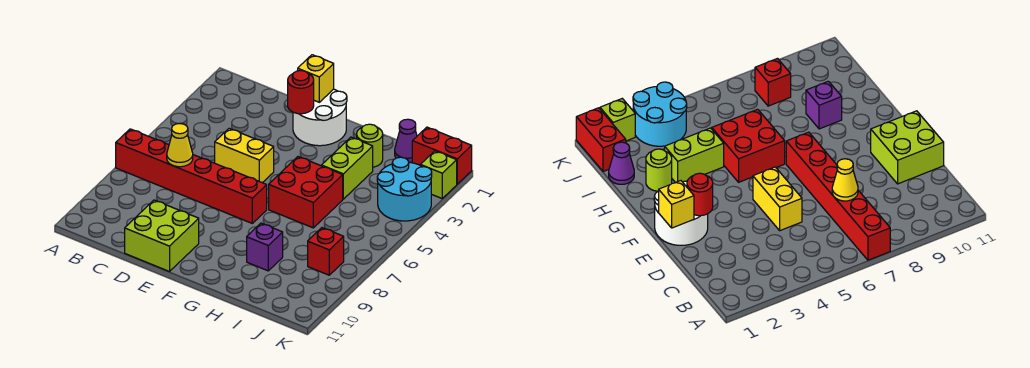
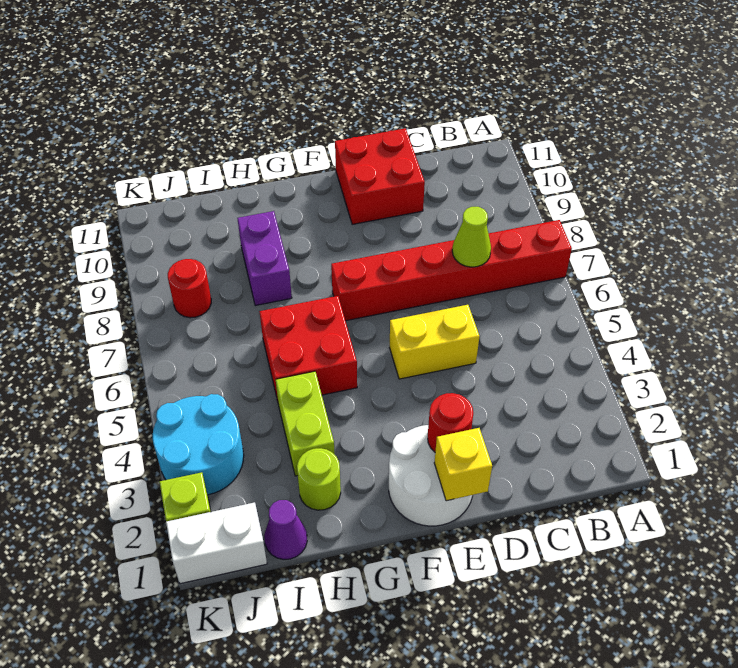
yellow cone C7 level 2 -> lime cone C7 level 2
lime brick D10:E11 level 1 -> red brick D10:E11 level 1
purple brick H9 level 1 -> purple brick H8:H9 level 1
red brick J1:K1 level 1 -> white brick J1:K1 level 1
red brick J8 level 1 -> red round brick J8 level 1

